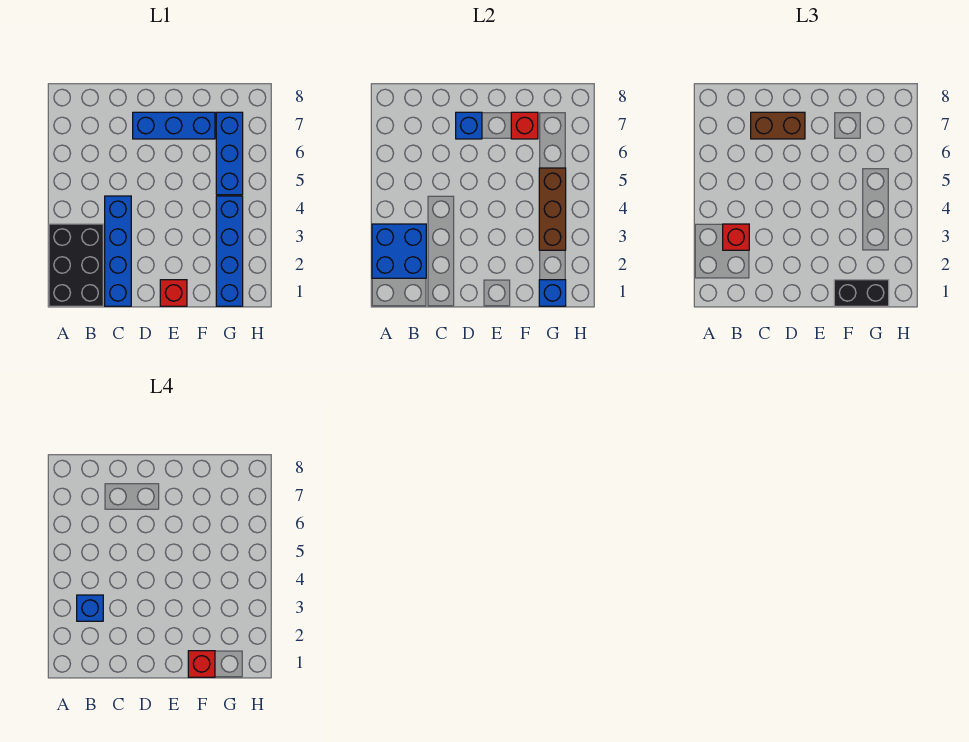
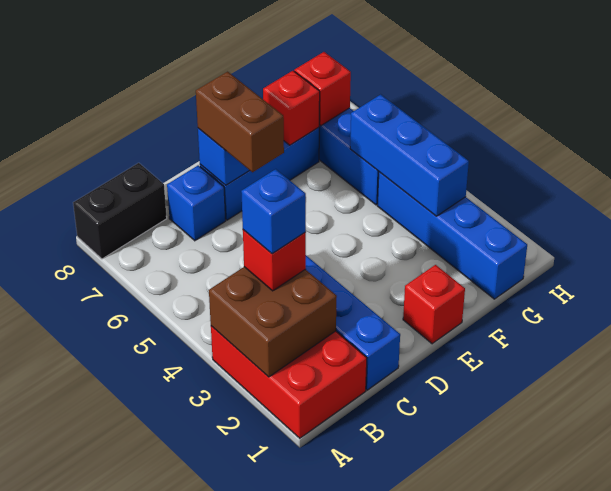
black brick A1:B3 level 1 -> red brick A1:B3 level 1
blue brick A2:B3 level 2 -> brown brick A2:B3 level 2
brown brick C7:D7 level 3 -> brown brick D6:D7 level 3
black brick F1:G1 level 3 -> black brick A8:B8 level 1
red brick F1 level 4 -> red brick G7 level 2
blue brick G1 level 2 -> blue brick C7 level 1
brown brick G3:G5 level 2 -> blue brick G3:G5 level 2

